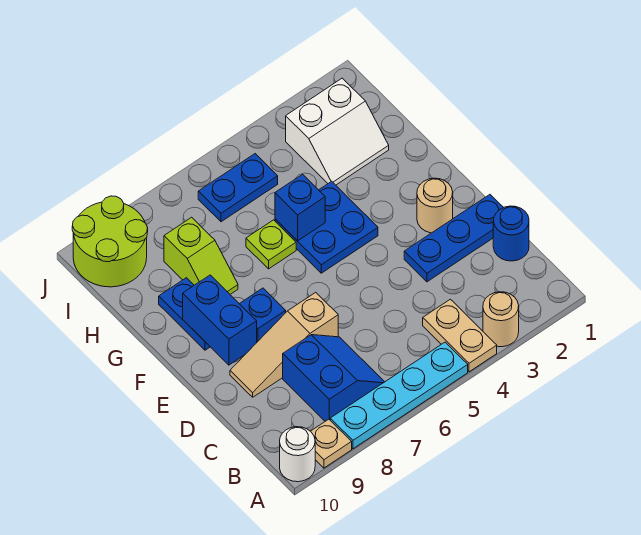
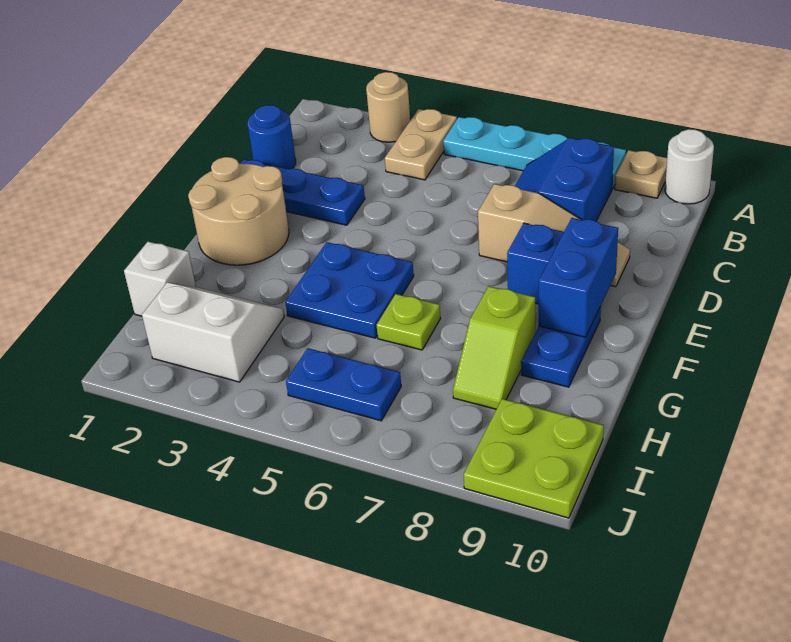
tan round brick E2 level 1 -> tan round brick E1:F2 level 1
blue brick G5 level 2 -> none
lime slope G8:H8 level 1 top H -> lime slope G8:H8 level 1 top G
none -> white brick H1 level 1
lime round brick I9:J10 level 1 -> lime plate I9:J10 level 1

